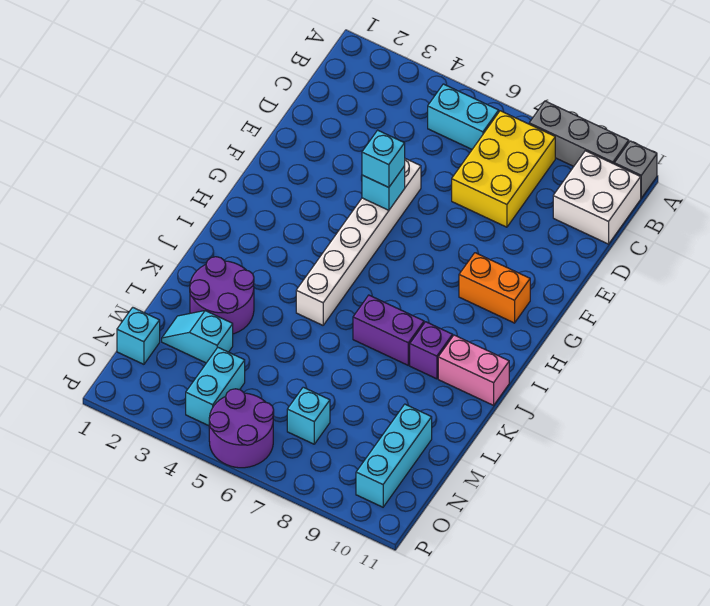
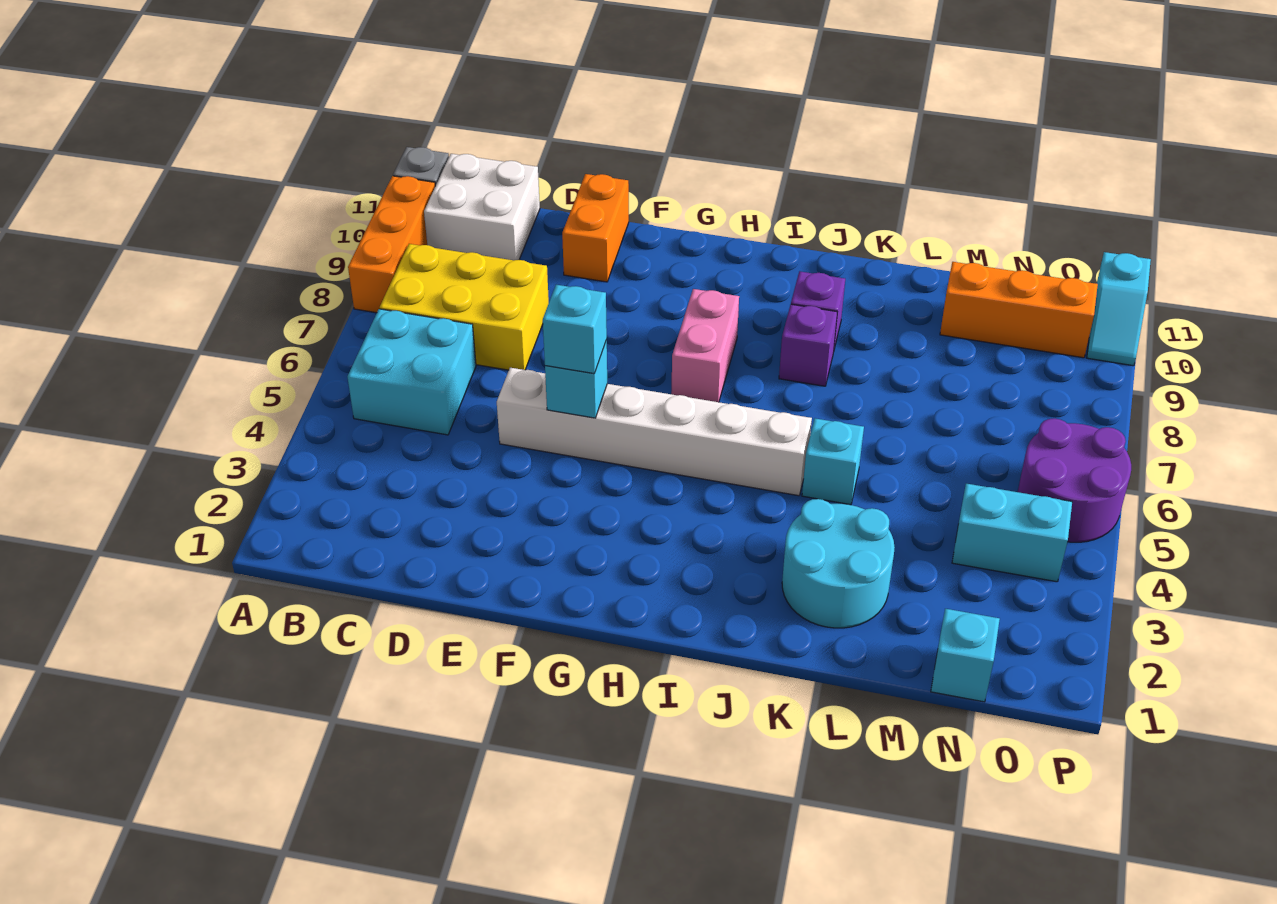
grey brick A8:A10 level 1 -> orange brick A8:A10 level 1
cyan brick B5:B6 level 1 -> cyan brick B5:C6 level 1
orange brick G9:G10 level 1 -> orange brick E10:E11 level 1
purple brick J7:J8 level 1 -> purple brick J8 level 1
pink brick J10:J11 level 1 -> pink brick H7:H8 level 1
purple round brick K2:L3 level 1 -> cyan round brick K2:L3 level 1
cyan slope M2:M3 level 1 top 3 -> cyan slope P10:P11 level 1 top 11
cyan brick M10:O10 level 1 -> orange brick M10:O10 level 1
cyan brick N7 level 1 -> cyan brick K5 level 1

